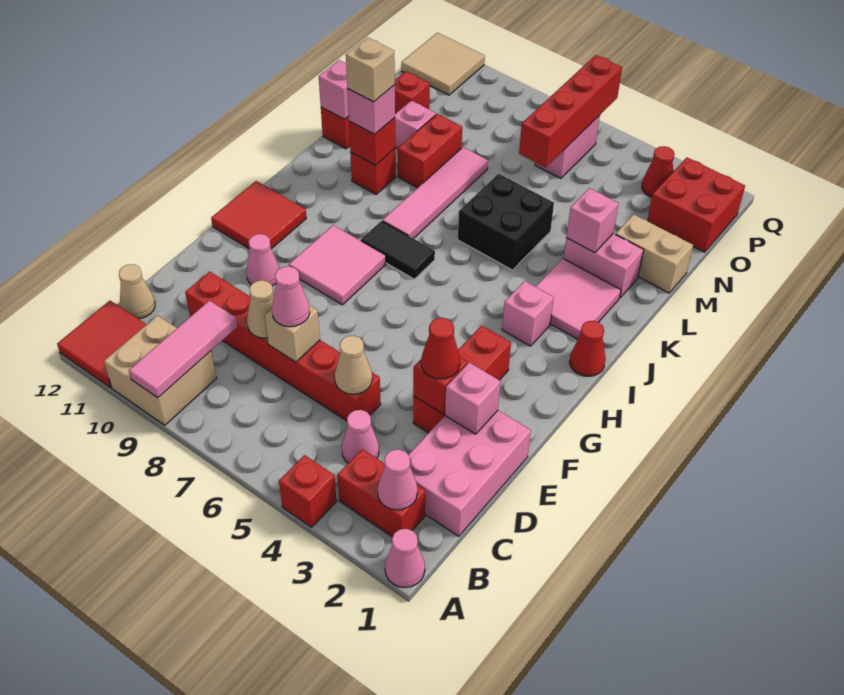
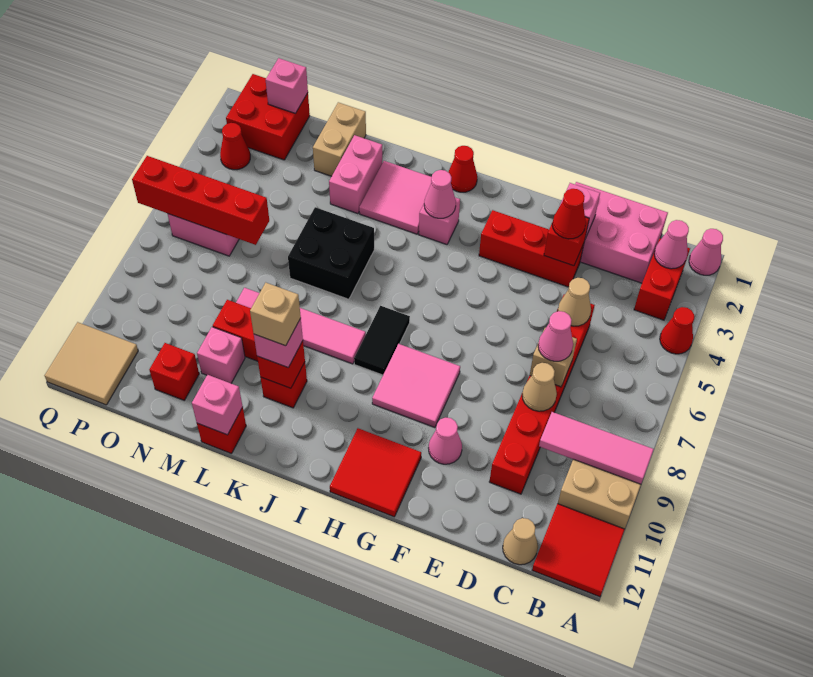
red brick A4 level 1 -> red cone A4 level 1
pink cone C4 level 1 -> pink cone I3 level 2
pink brick L3 level 2 -> pink brick O1 level 2

